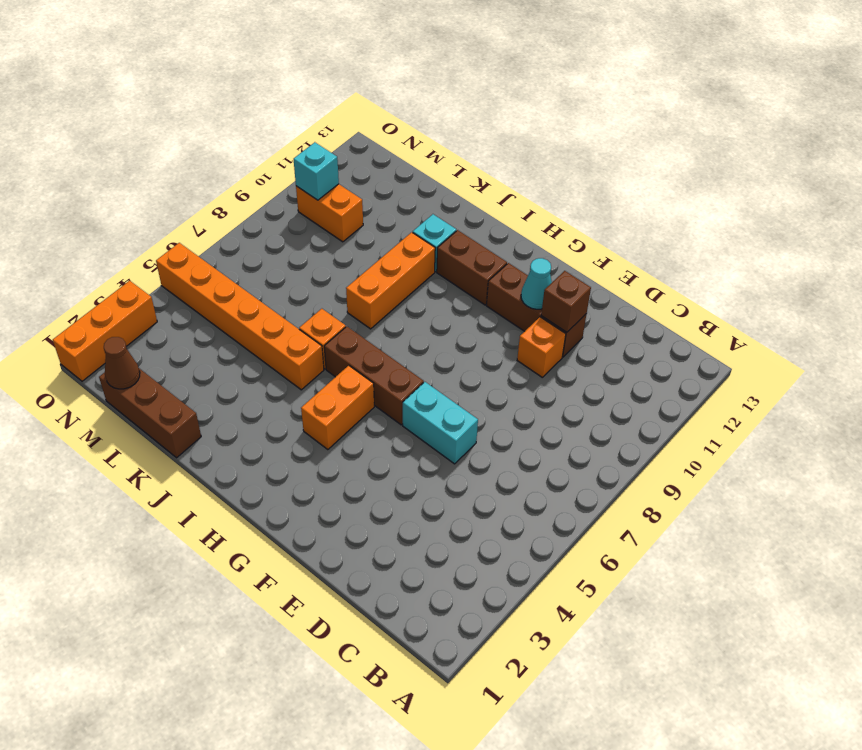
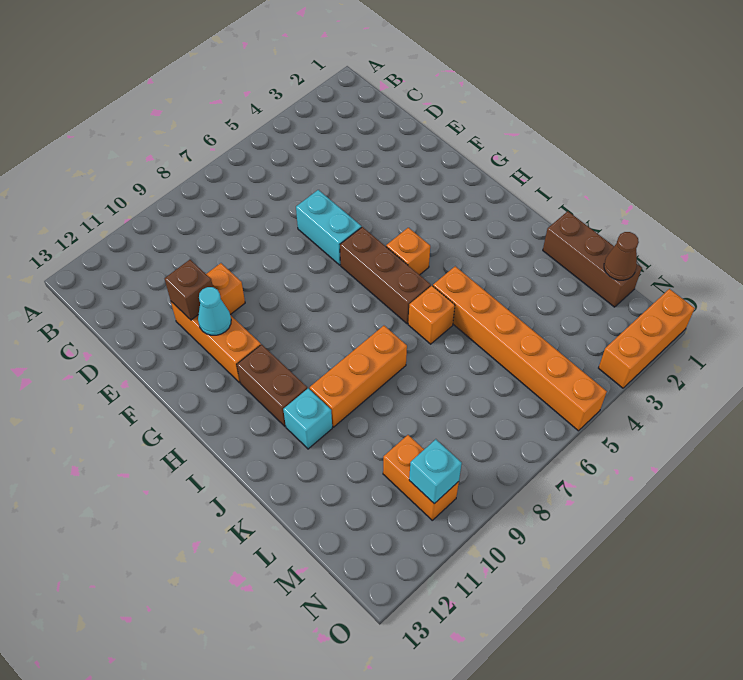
brown brick E11:G11 level 1 -> orange brick E11:G11 level 1
orange brick H4:H5 level 1 -> orange brick H5 level 1

